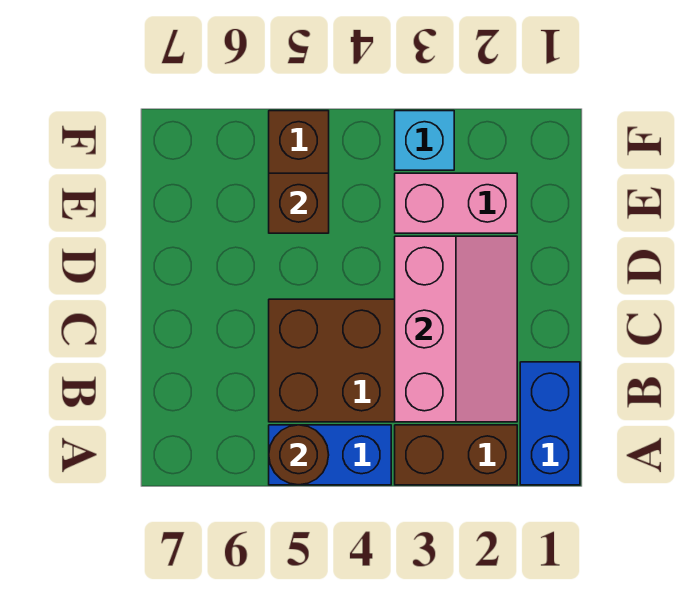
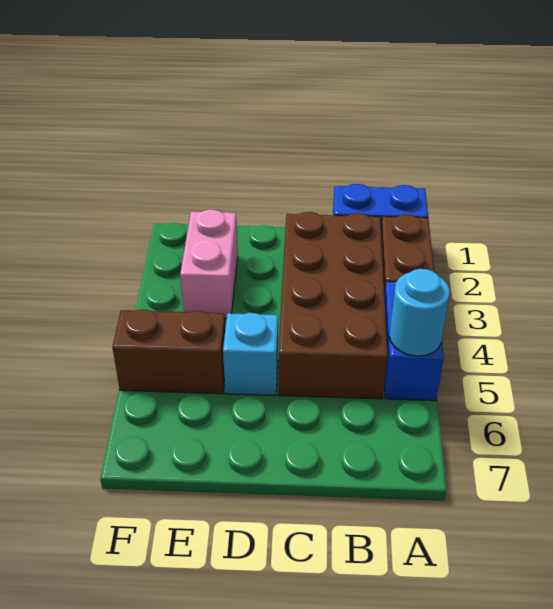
brown round brick A5 level 2 -> cyan round brick A5 level 2
pink slope B2:D3 level 2 top 3 -> none
brown brick E5 level 2 -> none
cyan brick F3 level 1 -> cyan brick D5 level 1

